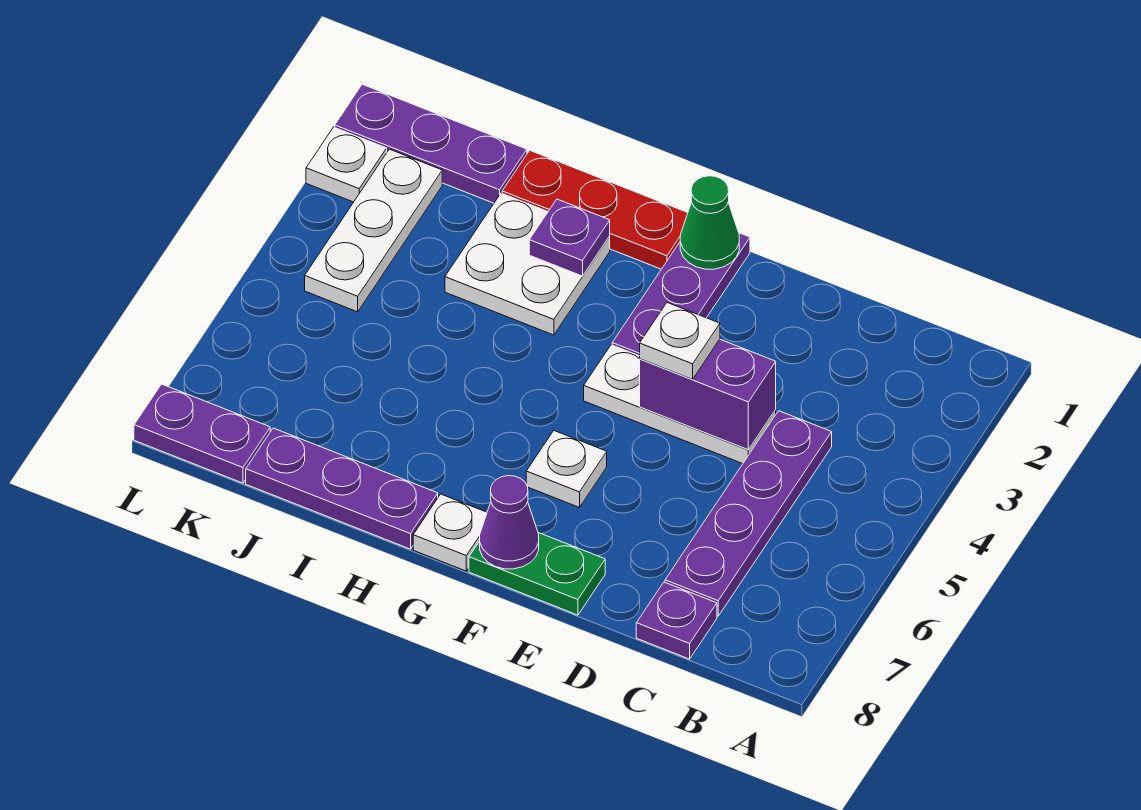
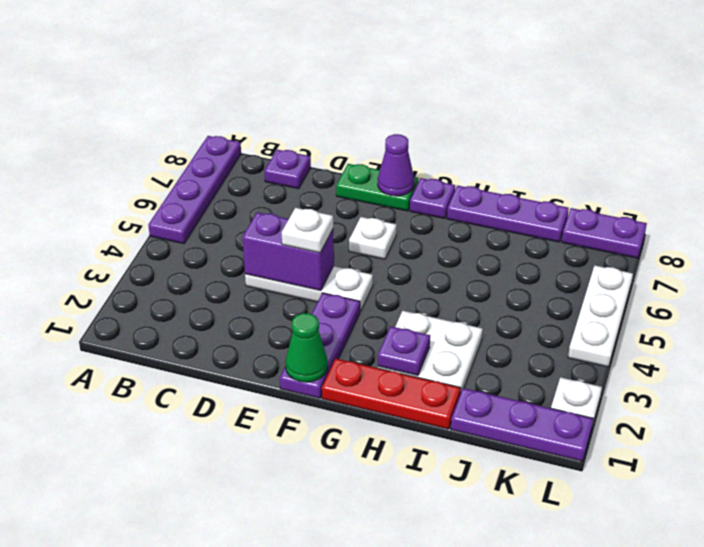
purple plate C4:C7 level 1 -> purple plate A5:A8 level 1
white plate G8 level 1 -> purple plate G8 level 1
white plate K2:K4 level 1 -> white plate L4:L6 level 1

